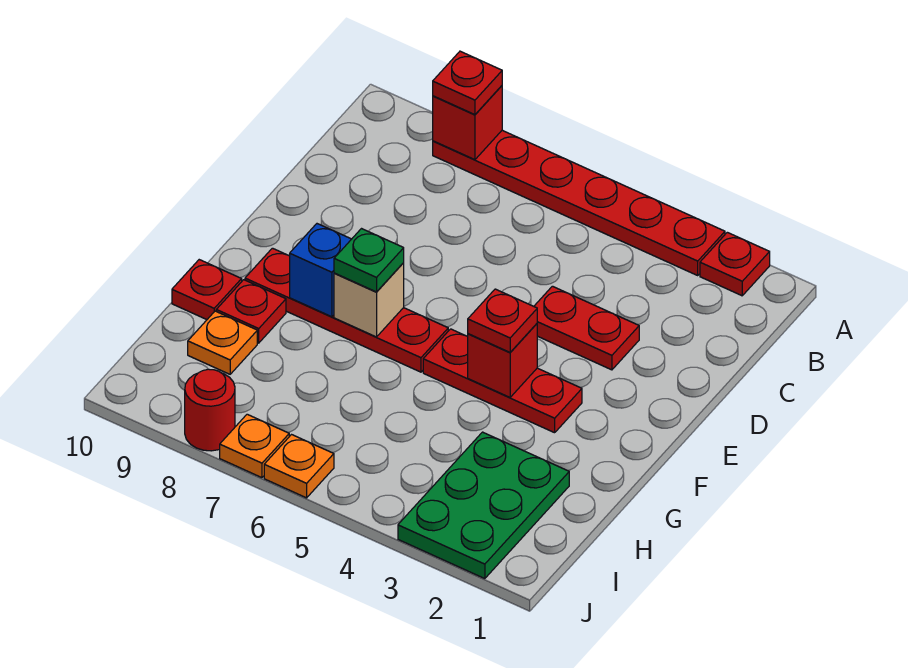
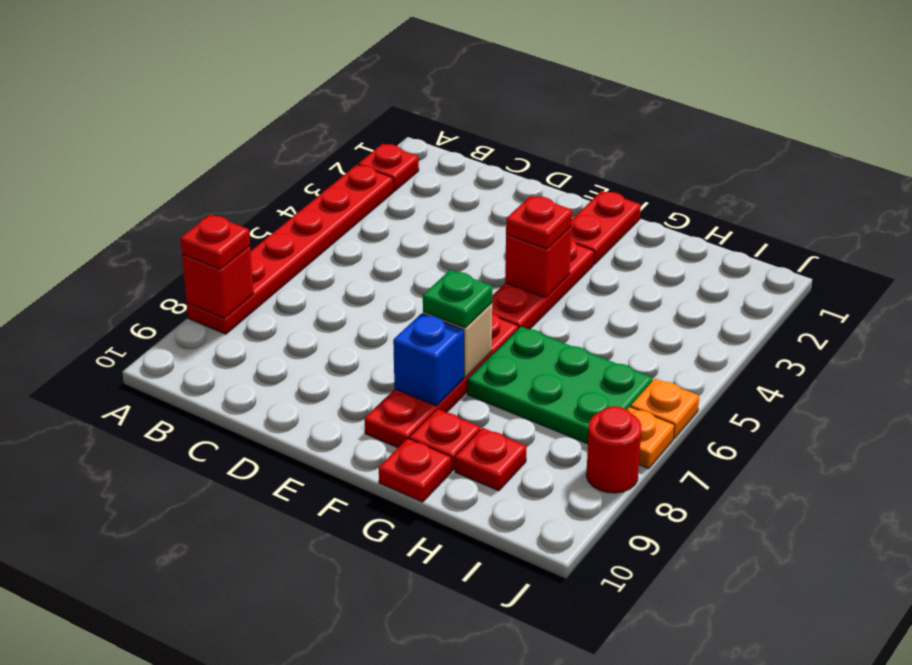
red plate D3:D4 level 1 -> red plate F1:F2 level 1
green plate H2:J3 level 1 -> green plate G6:I7 level 1
orange plate H9 level 1 -> red plate H9 level 1

